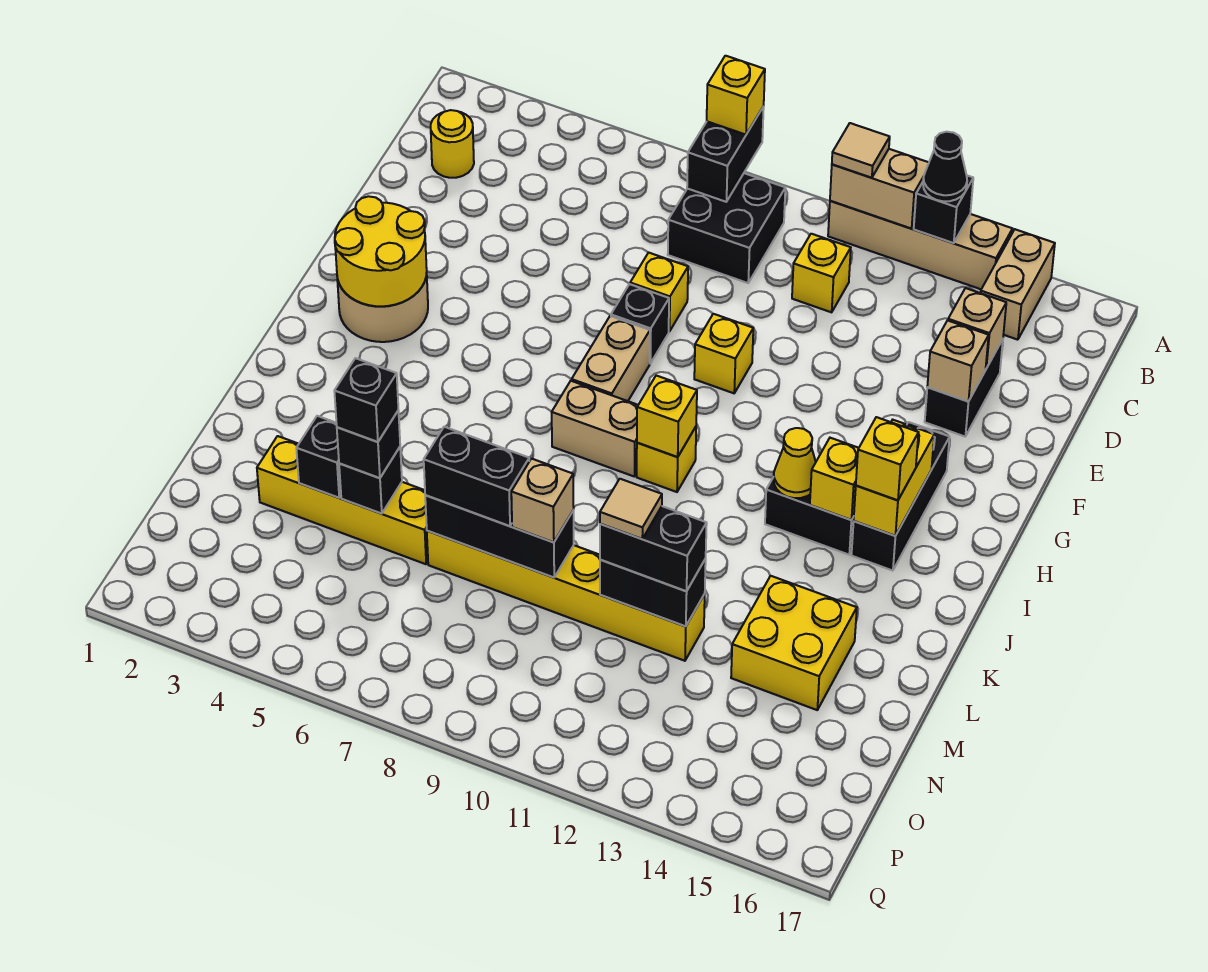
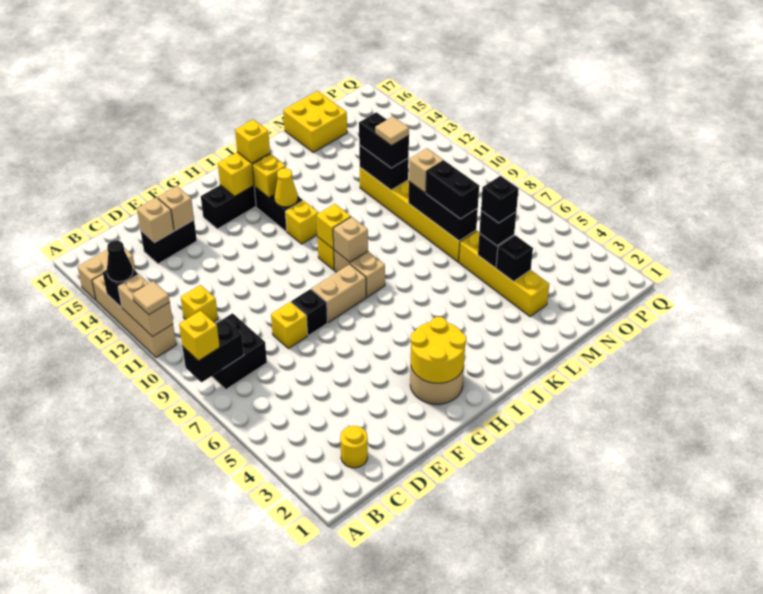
yellow brick F10 level 1 -> yellow brick I12 level 1
none -> tan brick I9 level 2
yellow brick L14:M15 level 1 -> yellow brick M16:N17 level 1

